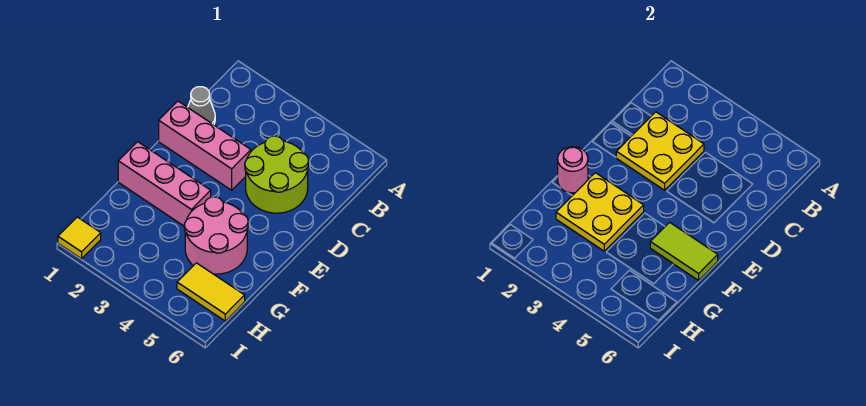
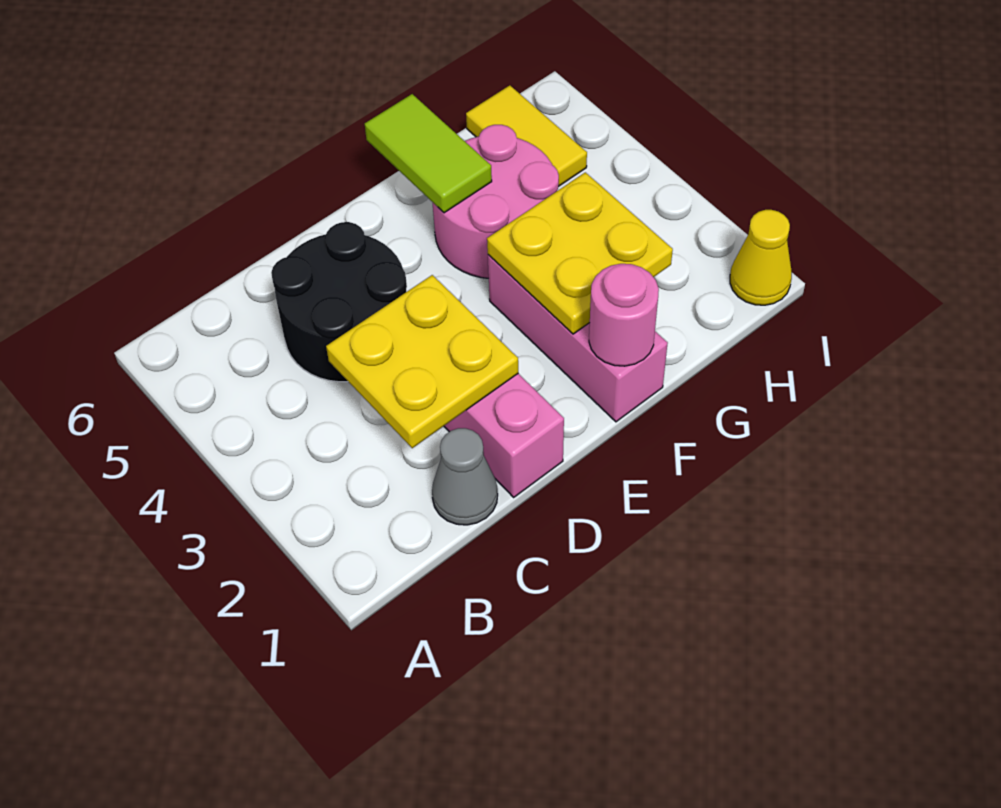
lime round brick C4:D5 level 1 -> black round brick C4:D5 level 1
yellow tile I1 level 1 -> yellow cone I1 level 1

